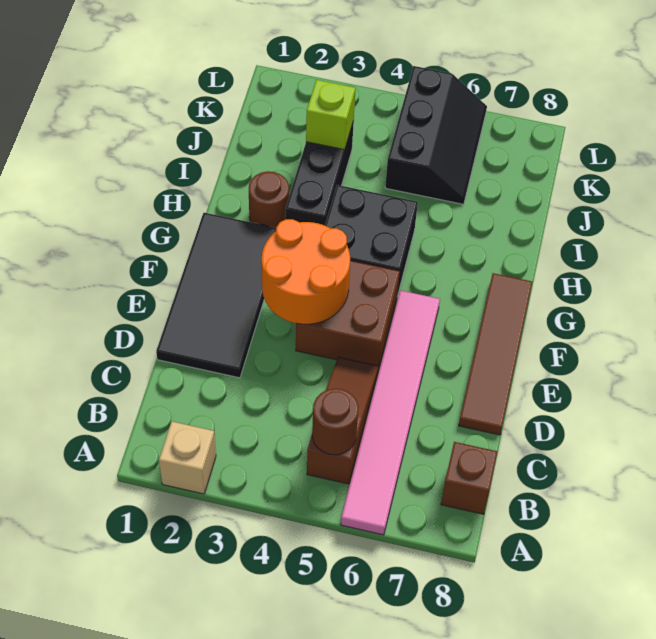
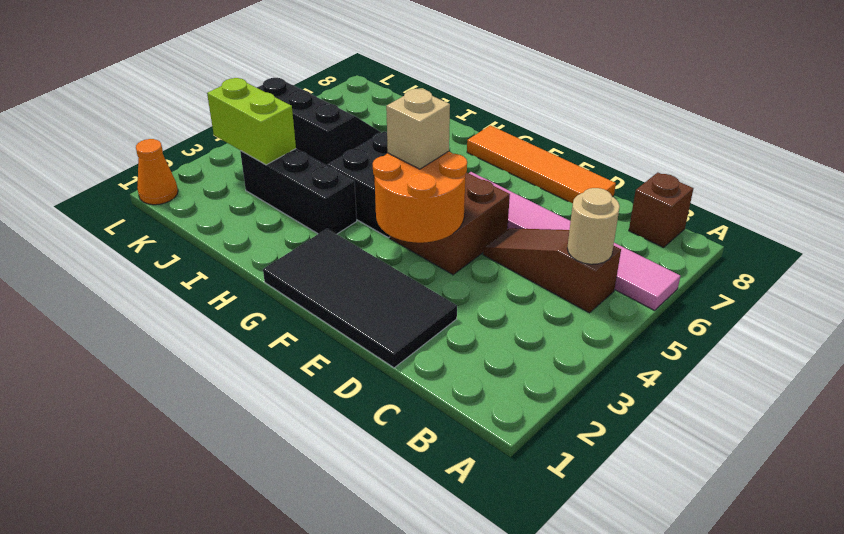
tan brick A2 level 1 -> tan brick F4 level 3
brown round brick B5 level 2 -> tan round brick B5 level 2
brown tile D8:G8 level 1 -> orange tile D8:G8 level 1
brown round brick H2 level 1 -> none
lime brick J3 level 2 -> lime brick J3:K3 level 2
none -> orange cone L1 level 1

